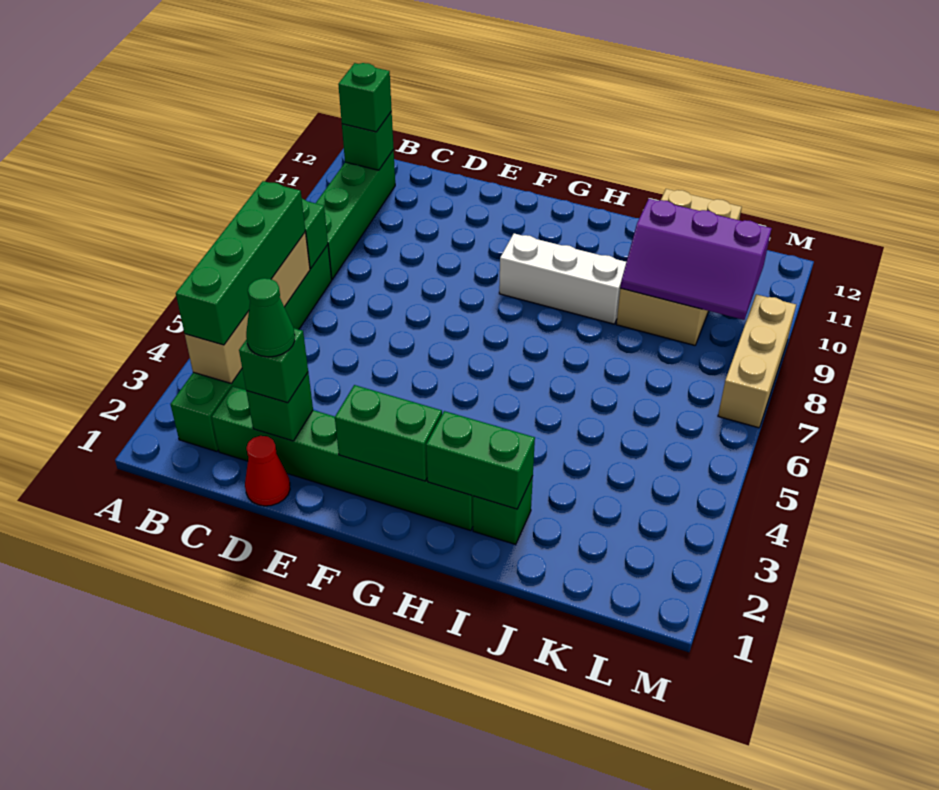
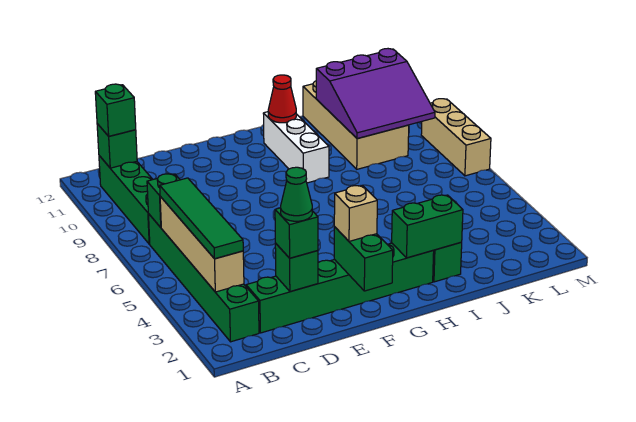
green brick B3:B6 level 3 -> green tile B3:B6 level 3
red cone D1 level 1 -> red cone H11 level 2
green brick F2:G2 level 2 -> green brick F1:F2 level 2
none -> tan brick F2 level 3
white brick G9:I9 level 1 -> white brick H9:H11 level 1
purple slope J9:L10 level 2 top 10 -> purple slope J9:L11 level 2 top 11

